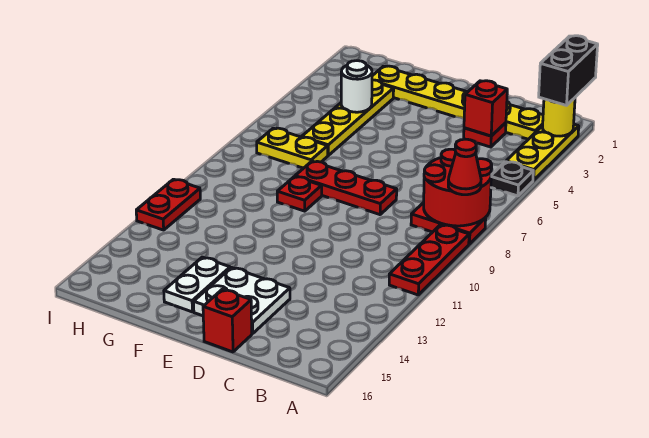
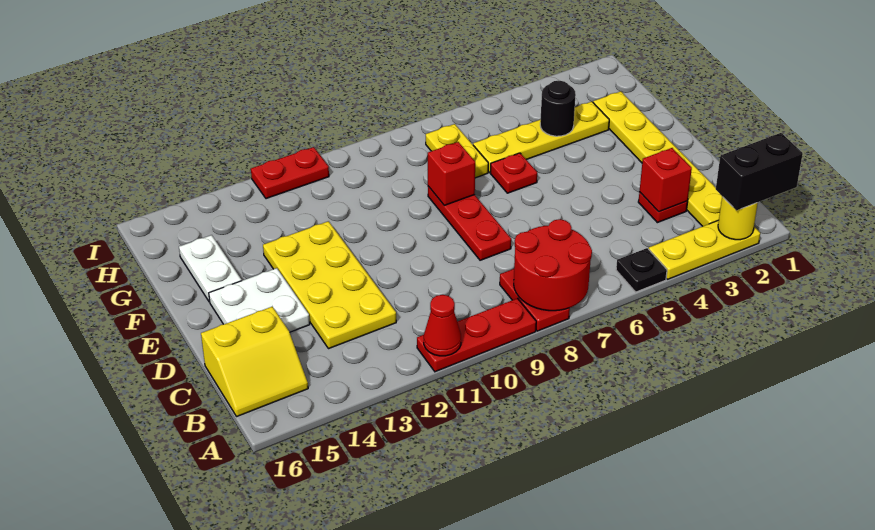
red cone A8 level 3 -> red cone A11 level 2
none -> yellow slope B15:C16 level 1 top C
none -> yellow plate C12:F13 level 1
red brick D16 level 1 -> red brick F8 level 2
red plate F9 level 1 -> red plate F6 level 1
white plate F14:F15 level 1 -> white plate F15:G15 level 1
white round brick G4 level 2 -> black round brick G4 level 2

